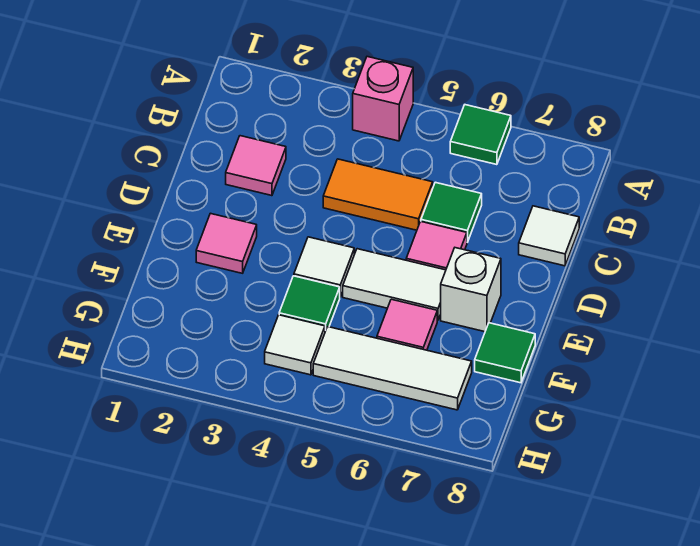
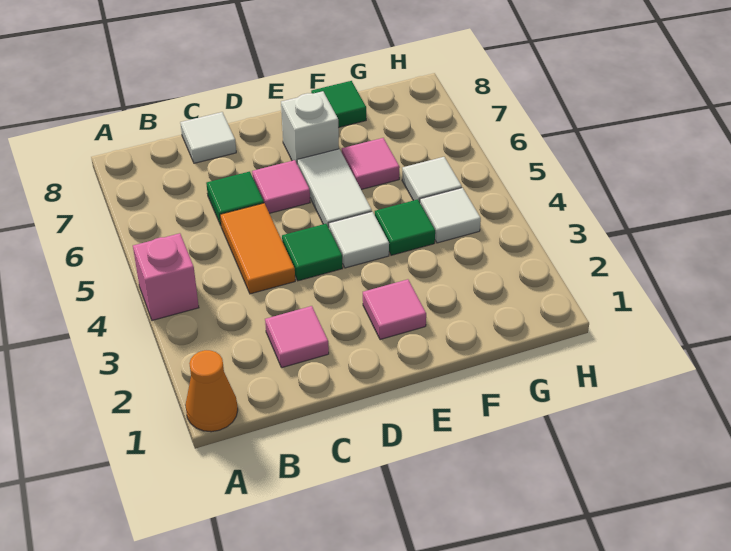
none -> orange cone A1 level 1
green tile A6 level 1 -> green tile D4 level 1
white tile G5:G7 level 1 -> white tile G5 level 1

